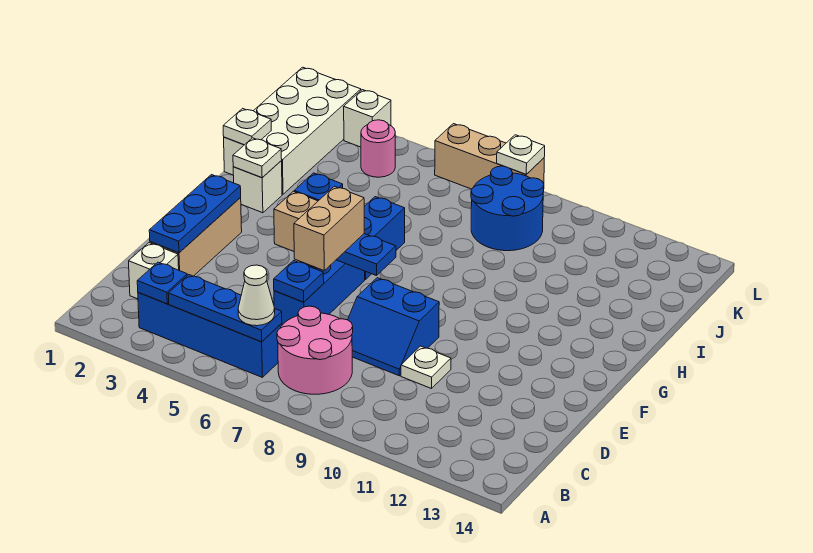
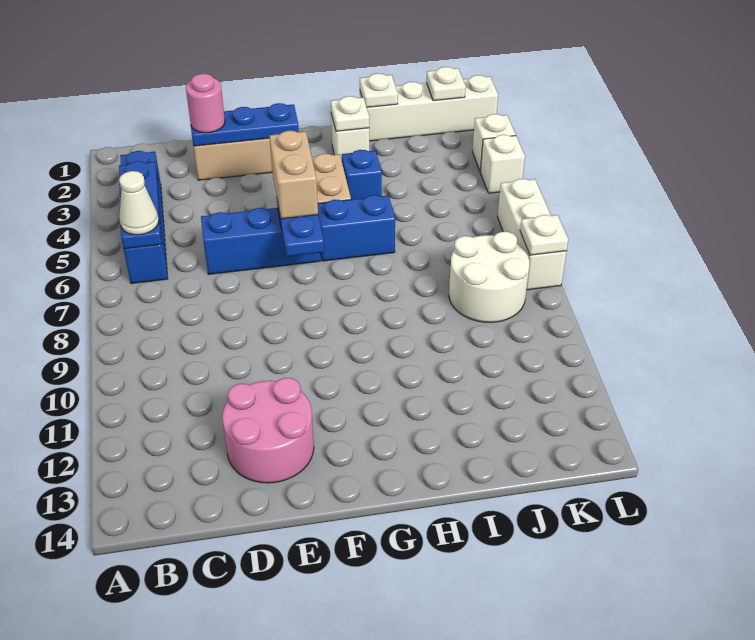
blue plate B3 level 2 -> none
pink round brick B7:C8 level 1 -> pink round brick D12:E13 level 1
white brick C2 level 1 -> white brick L4 level 1
blue plate D6 level 2 -> none
blue slope D8:E9 level 1 top E -> none
white plate D10 level 1 -> white plate K1 level 2
tan brick E6:F6 level 3 -> tan brick F5:F6 level 3
white brick I1:L2 level 1 -> white brick I1:L1 level 1
blue round brick J8:K9 level 1 -> white round brick J8:K9 level 1
pink round brick K4 level 1 -> pink round brick D2 level 3
tan brick L6:L8 level 1 -> white brick L6:L8 level 1

